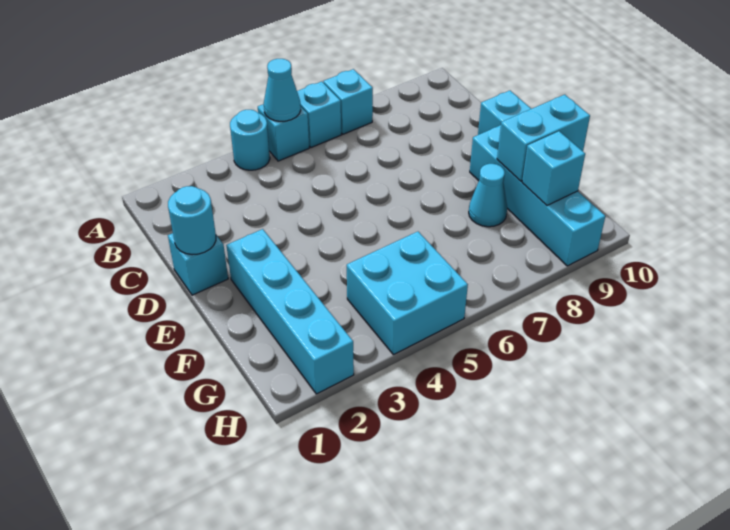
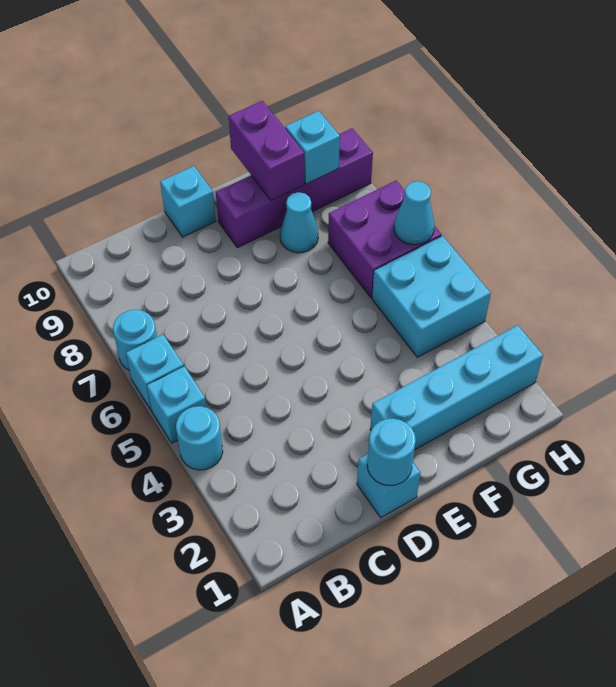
cyan cone A5 level 2 -> cyan cone H6 level 2
cyan brick A7 level 1 -> cyan round brick A7 level 1
cyan brick E9:H9 level 1 -> purple brick E9:H9 level 1
cyan brick F9:F10 level 2 -> purple brick F9:F10 level 2
none -> purple brick G6:H7 level 1

